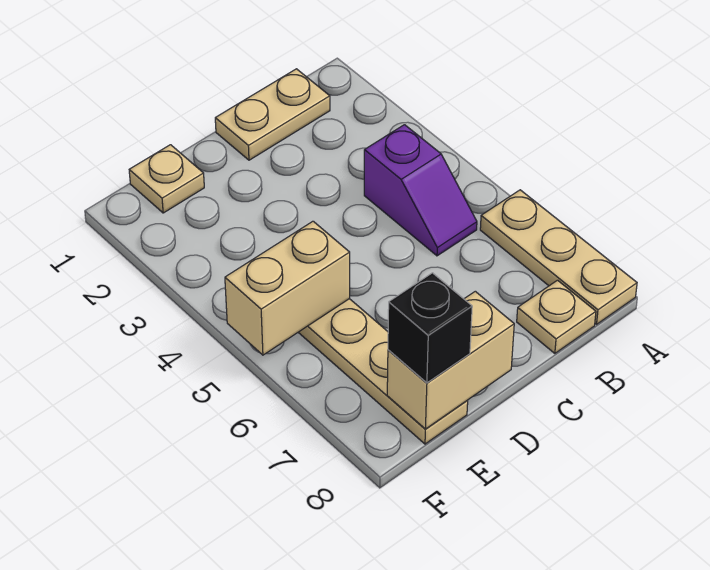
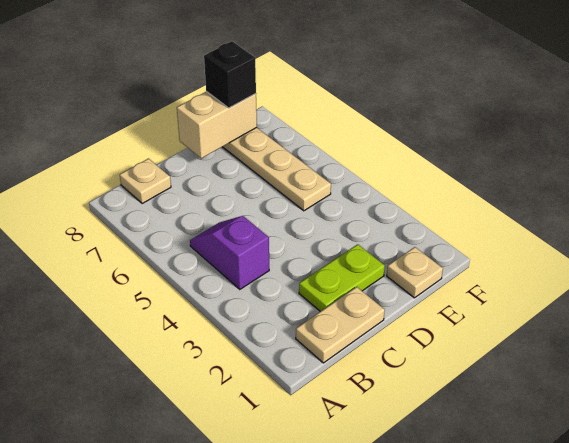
tan plate A6:A8 level 1 -> none
none -> lime plate C2:D2 level 1
tan brick E5:F5 level 2 -> none

